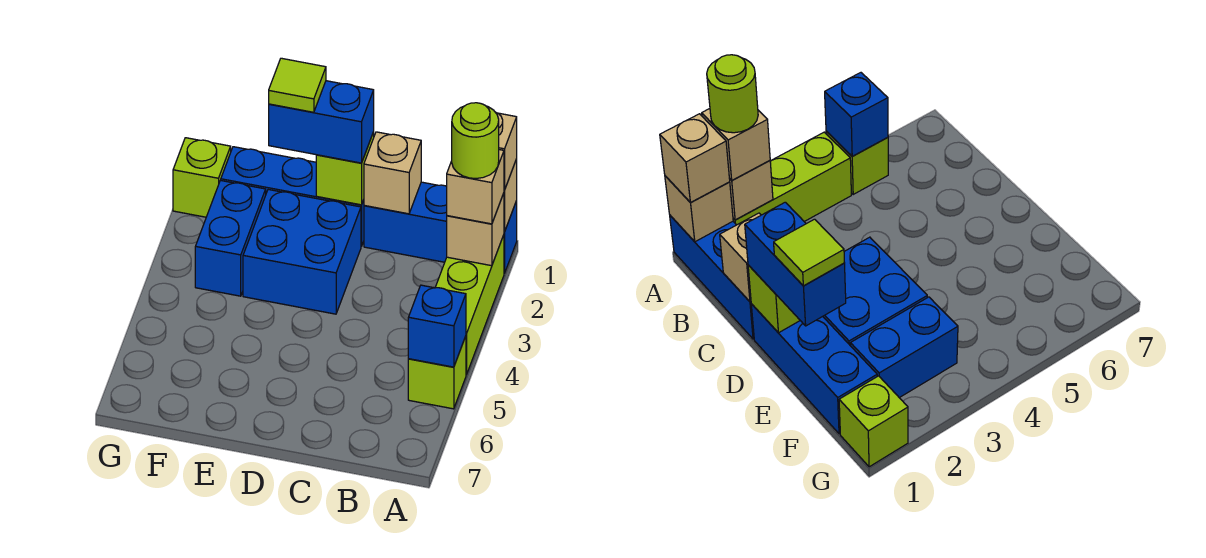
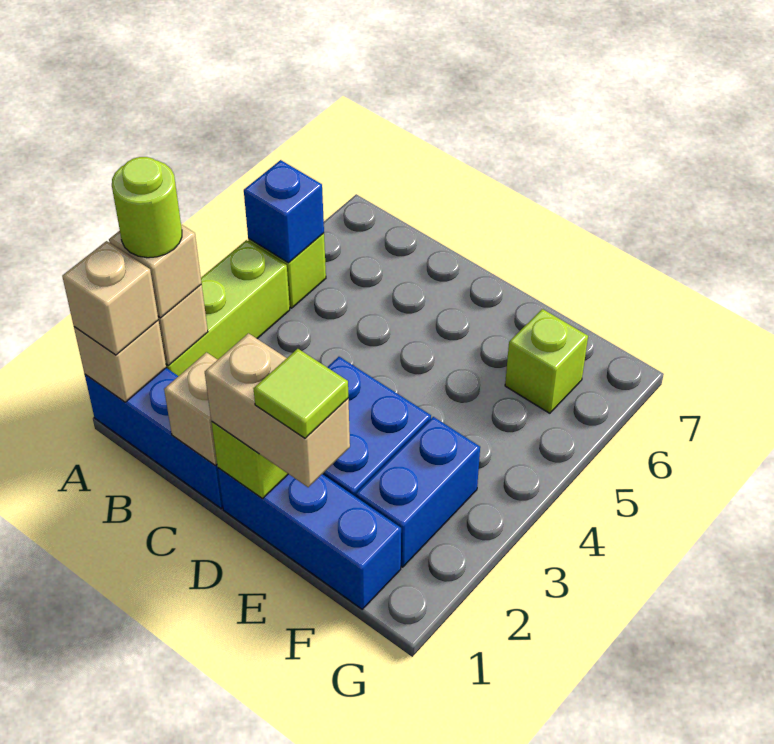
blue brick D1:E1 level 3 -> tan brick D1:E1 level 3
lime brick G1 level 1 -> lime brick F6 level 1

